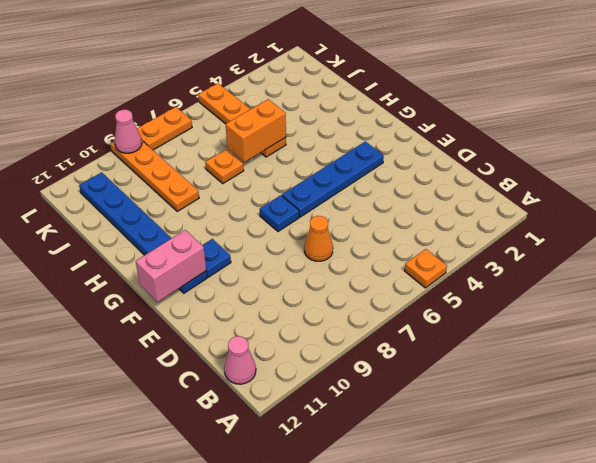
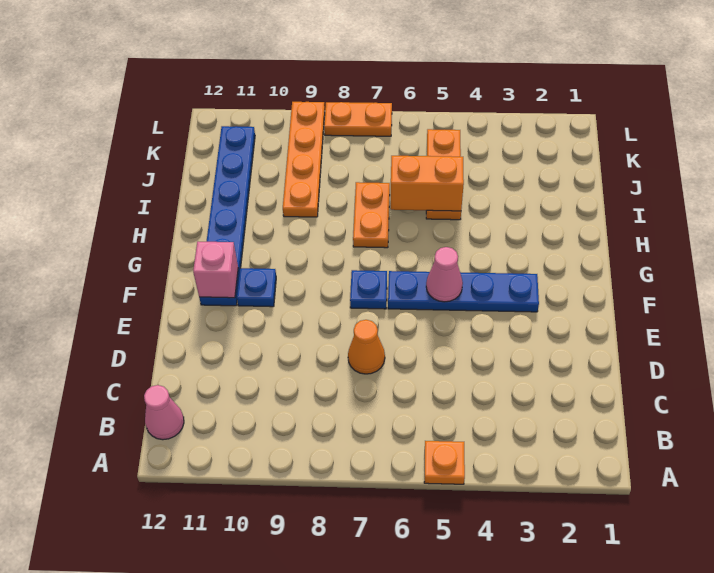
pink brick F11:F12 level 2 -> pink brick F11 level 2
orange plate I5:L5 level 1 -> orange plate I5:K5 level 1
orange plate I7 level 1 -> orange plate H7:I7 level 1
pink cone L9 level 2 -> pink cone F5 level 2

